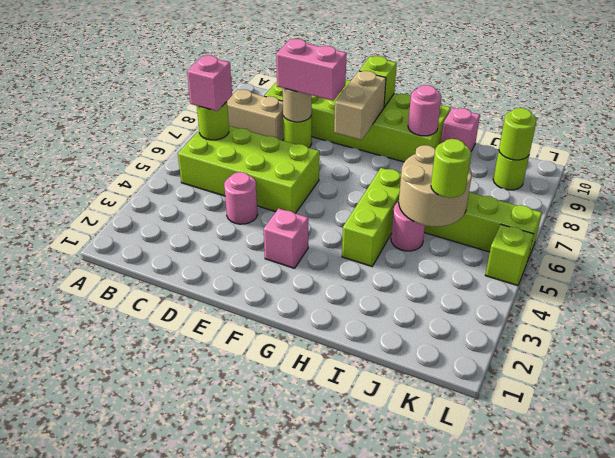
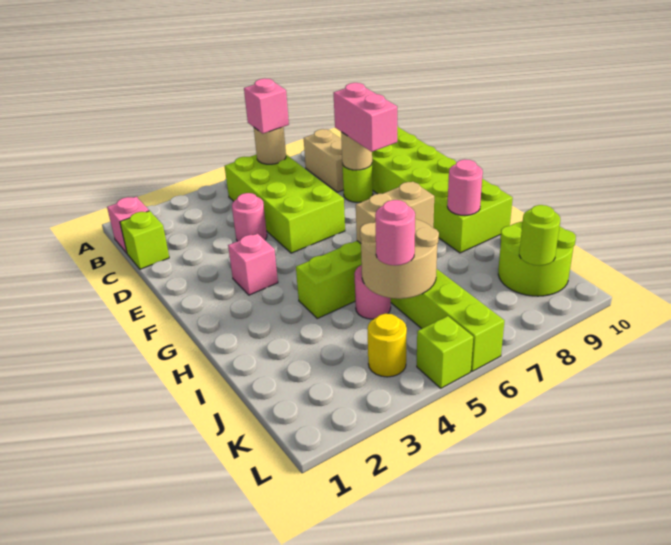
lime round brick B6 level 2 -> tan round brick B6 level 2
tan brick F8:F9 level 2 -> tan brick H6:H7 level 2
lime brick F10 level 2 -> lime brick C1 level 1
pink brick I10 level 1 -> pink brick B1 level 1
lime round brick J5 level 3 -> pink round brick J5 level 3
none -> yellow round brick K4 level 1
lime round brick K9 level 1 -> lime round brick J9:K10 level 1

